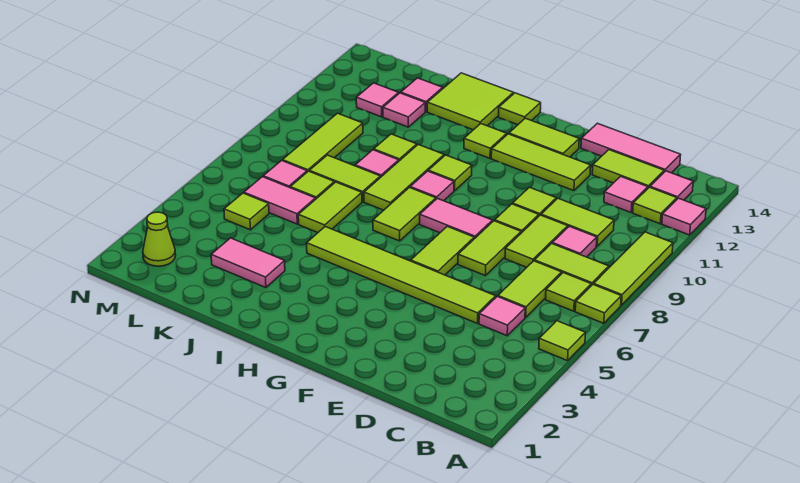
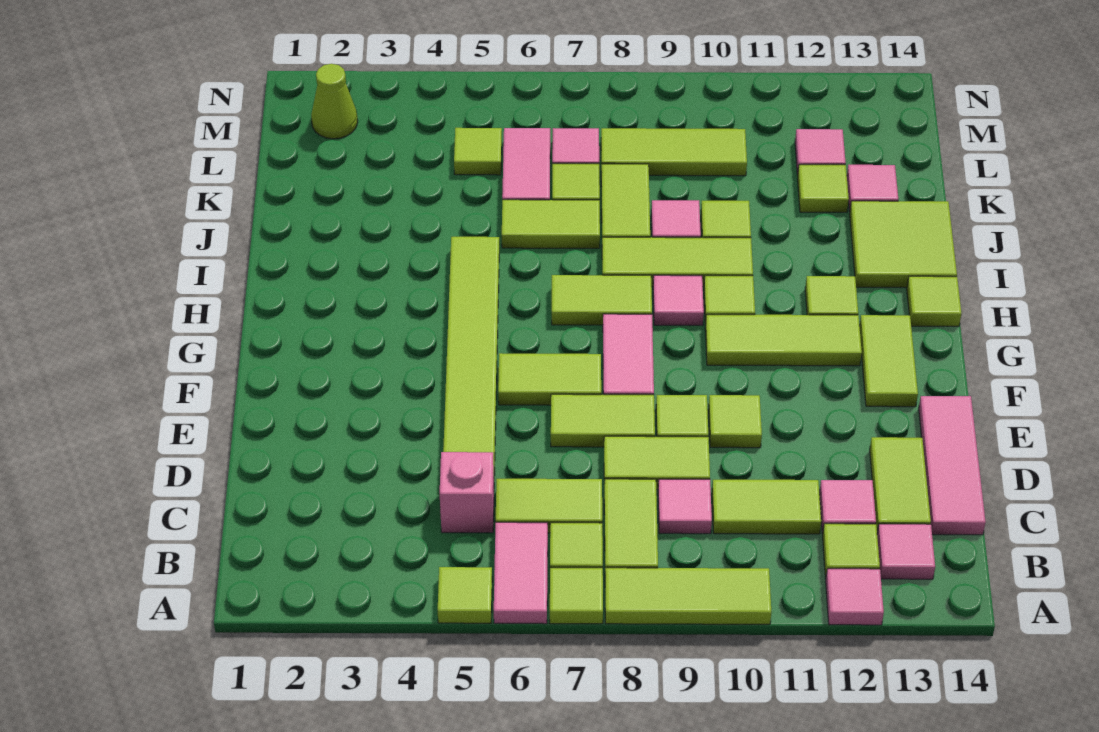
pink tile C5 level 1 -> pink brick C5 level 1
lime tile C10:D10 level 1 -> lime tile C10:C11 level 1
lime tile E12:G12 level 1 -> lime tile G10:G12 level 1
pink tile J3:K3 level 1 -> pink tile A6:B6 level 1
pink tile K12 level 1 -> lime tile K12 level 1

